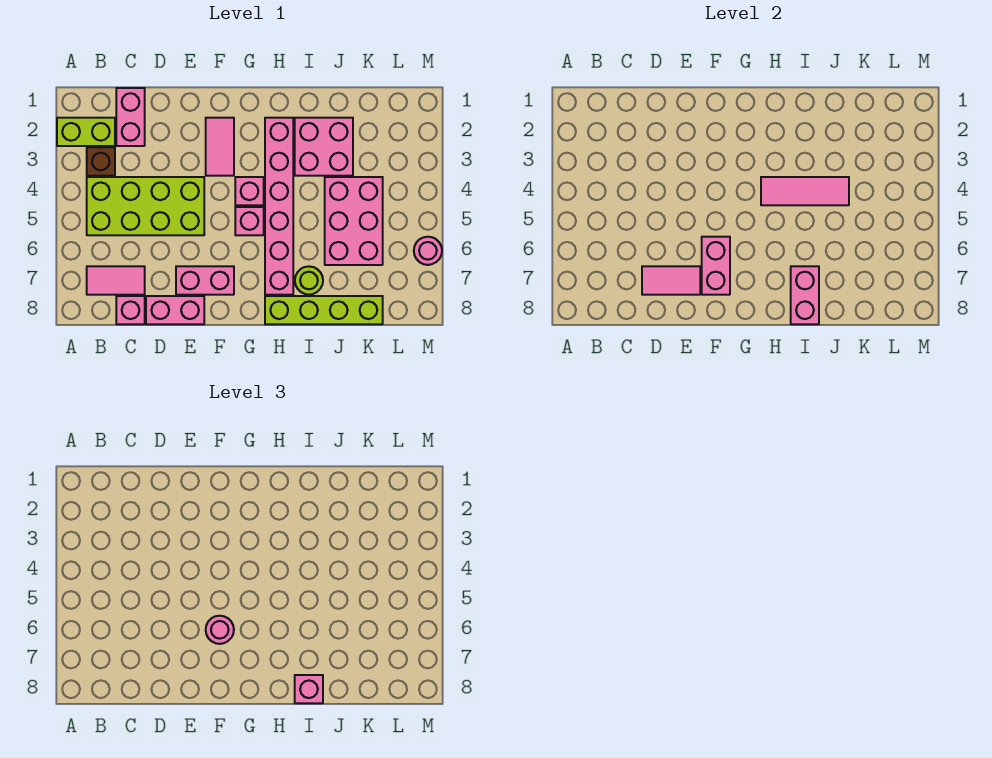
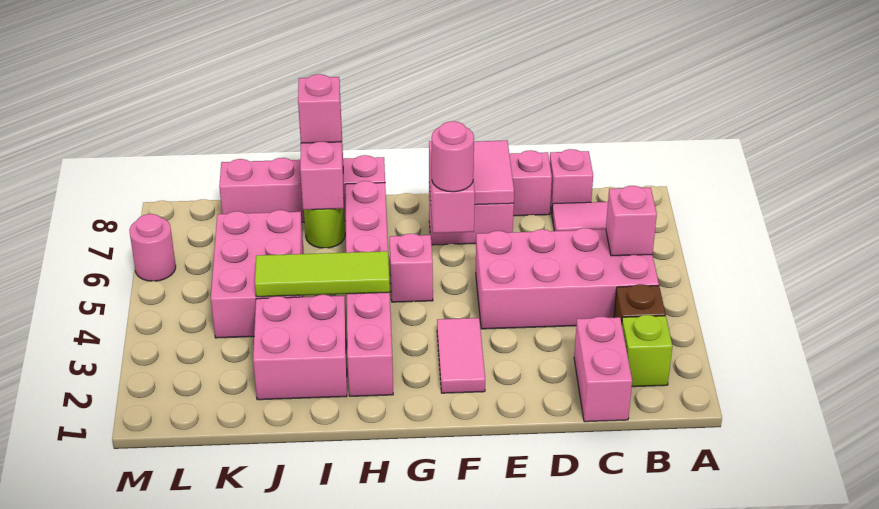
lime brick A2:B2 level 1 -> lime brick B2 level 1
lime brick B4:E5 level 1 -> pink brick B4:E5 level 1
pink tile D7:E7 level 2 -> pink tile E7:E8 level 2
pink brick G4 level 1 -> pink brick B5 level 2
pink tile H4:J4 level 2 -> lime tile H4:J4 level 2
lime brick H8:K8 level 1 -> pink brick H8:K8 level 1

